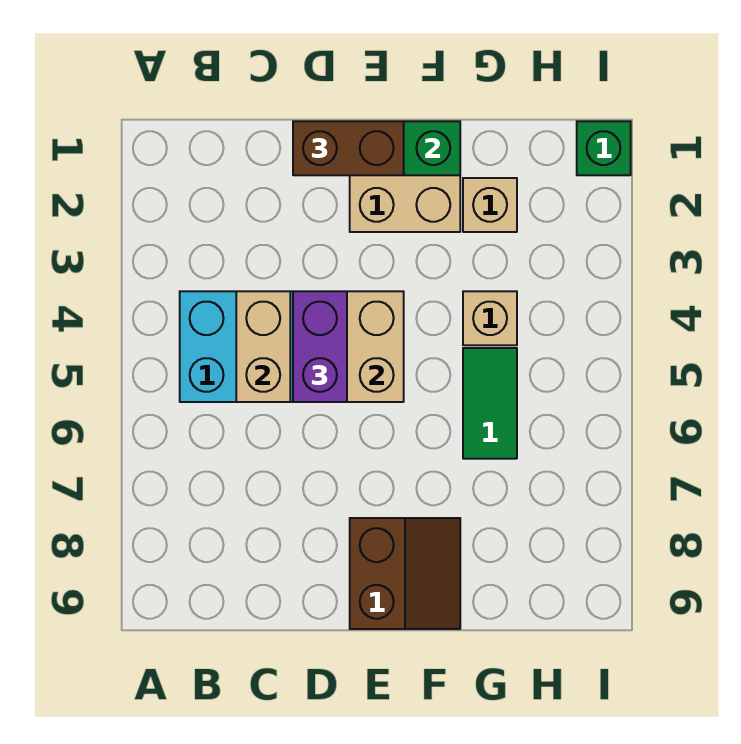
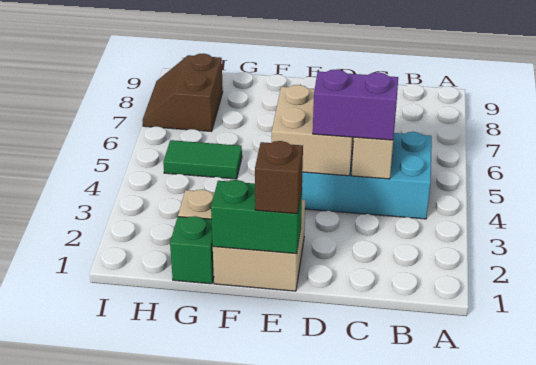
brown brick D1:E1 level 3 -> brown brick E1 level 3
purple brick D4:D5 level 3 -> purple brick C4:D4 level 3
brown slope E8:F9 level 1 top E -> brown slope H7:I8 level 1 top H
tan brick G4 level 1 -> none
green tile G5:G6 level 1 -> green tile G5:H5 level 1
green brick I1 level 1 -> green brick G1 level 1

